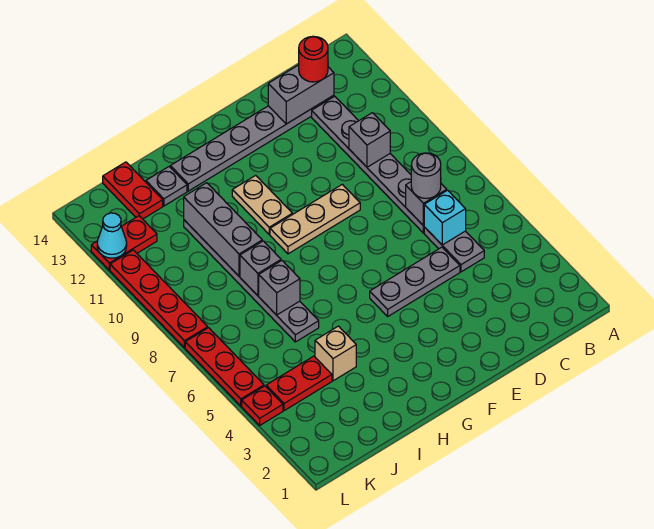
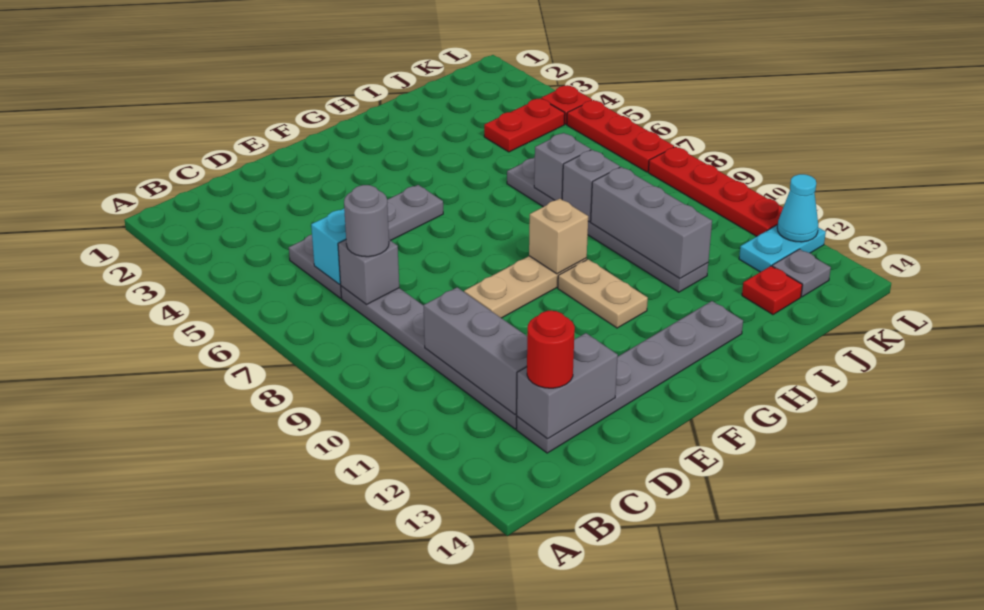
grey brick C10 level 2 -> grey brick C10:C12 level 2
tan brick I4 level 1 -> tan brick G9 level 2
grey plate I13 level 1 -> grey plate K13 level 1
red plate J13:J14 level 1 -> red plate J13 level 1
red plate K12:L12 level 1 -> cyan plate K12:L12 level 1

